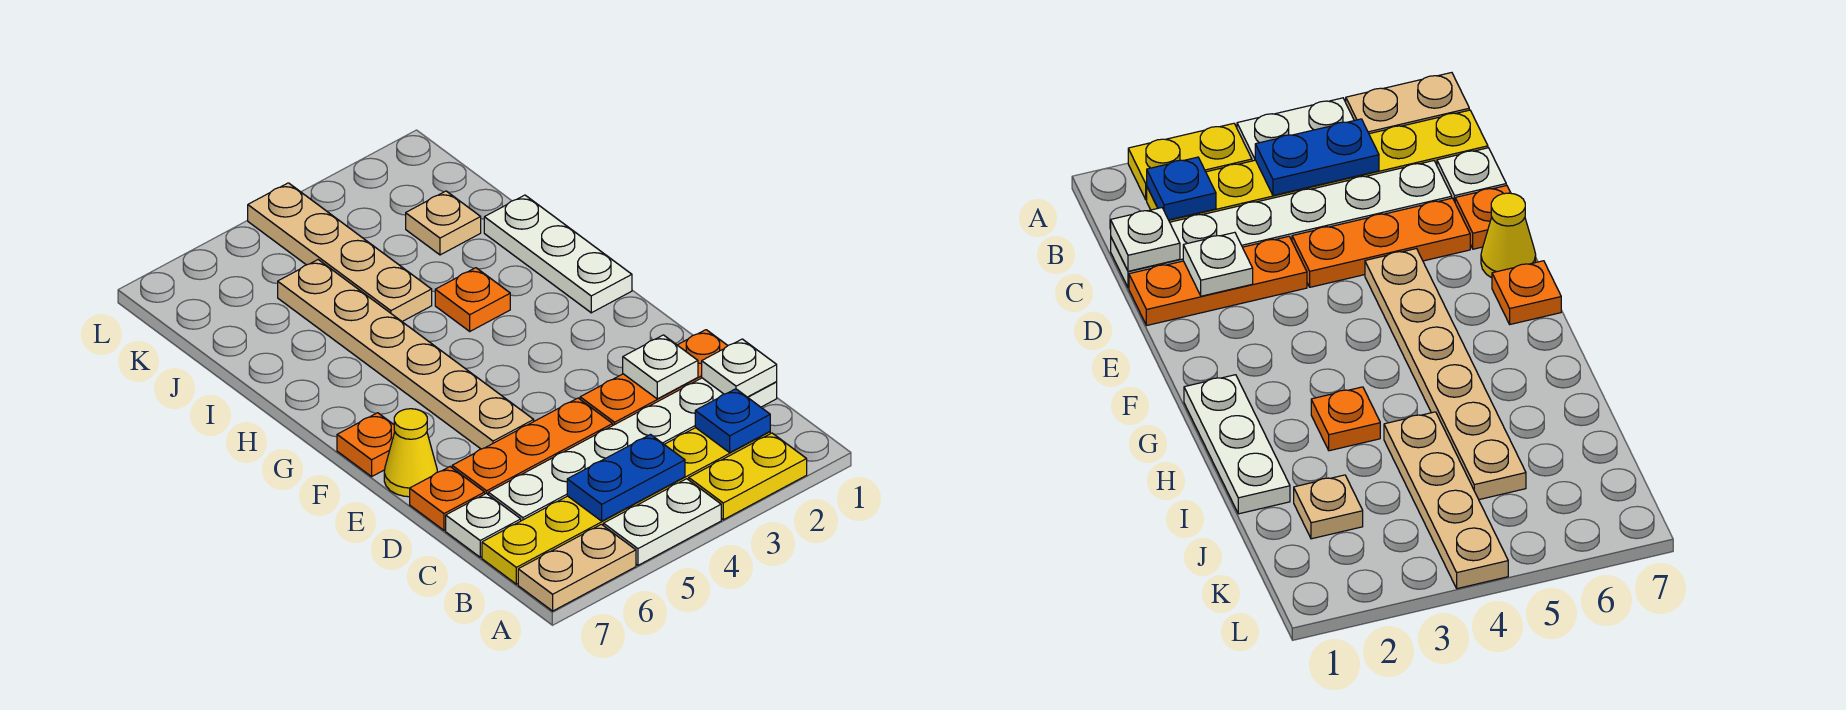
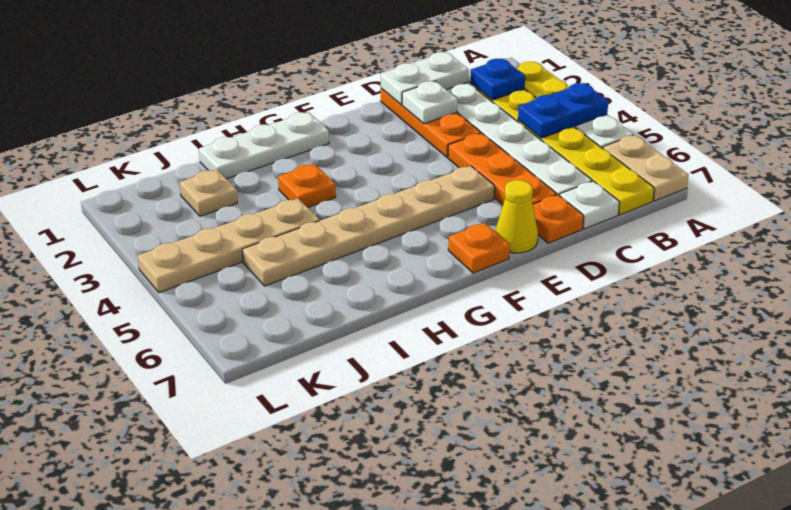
blue plate B4:B5 level 2 -> blue plate A4:B4 level 2
white plate C1 level 2 -> white plate C1:D1 level 2

